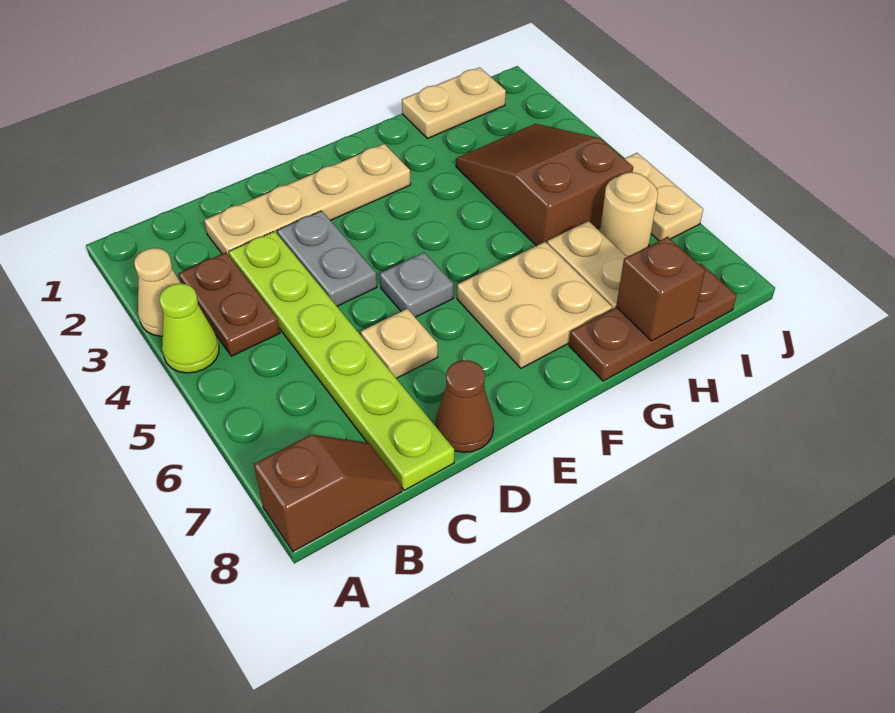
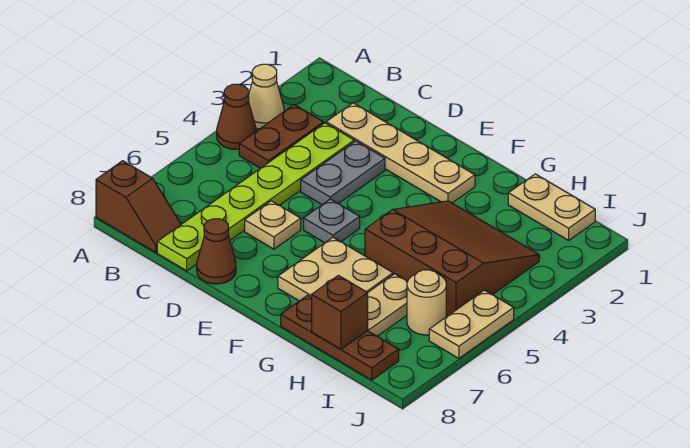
lime cone A4 level 1 -> brown cone A4 level 1
brown slope H3:I5 level 1 top 5 -> brown slope G3:I5 level 1 top 5

